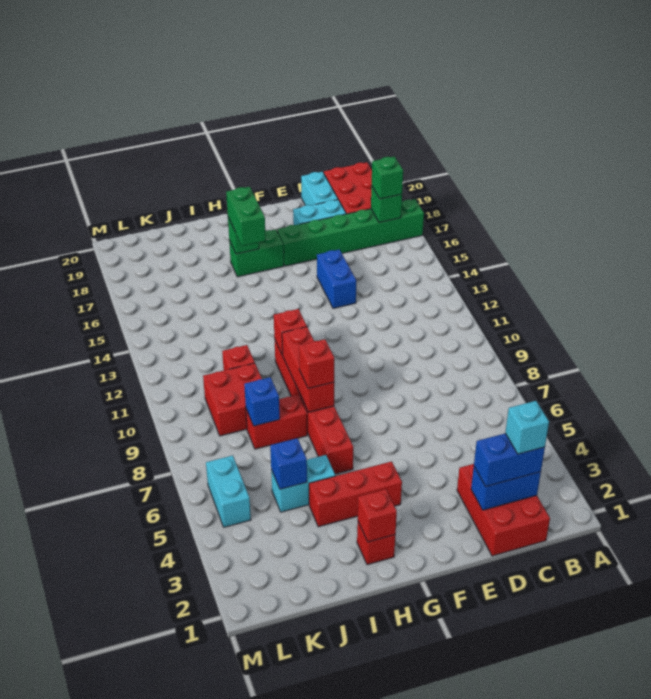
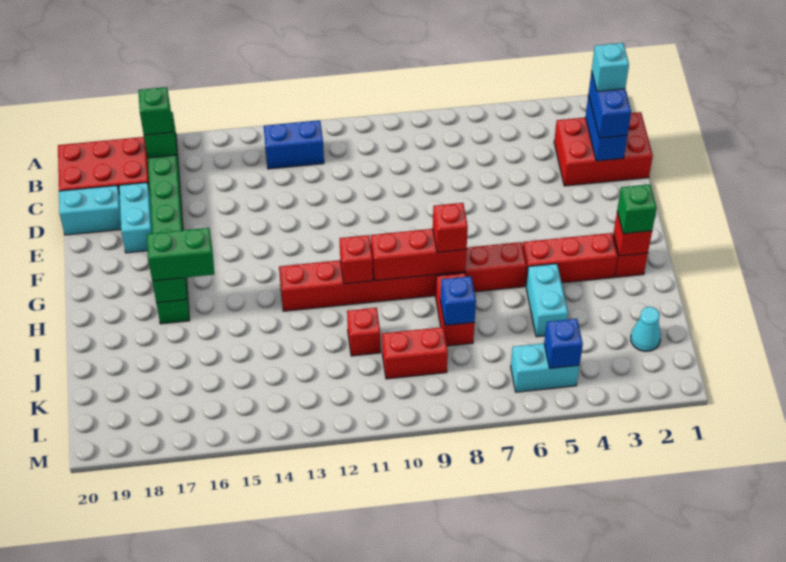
blue brick E14:E15 level 1 -> blue brick B12:B13 level 1
red brick G4:I4 level 1 -> red brick H3:H5 level 1
none -> green brick H2 level 3
red brick H6:H11 level 1 -> red brick H6:H13 level 1
blue brick J5 level 2 -> blue brick L5 level 2
red brick J9:K10 level 1 -> red brick K9:K10 level 1
none -> cyan cone K2 level 1

